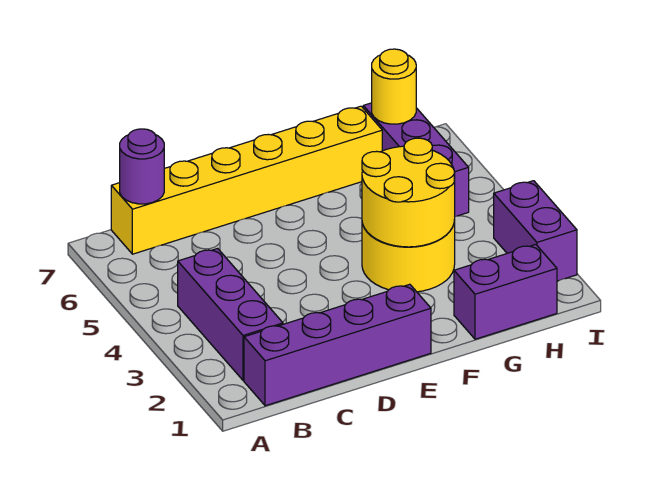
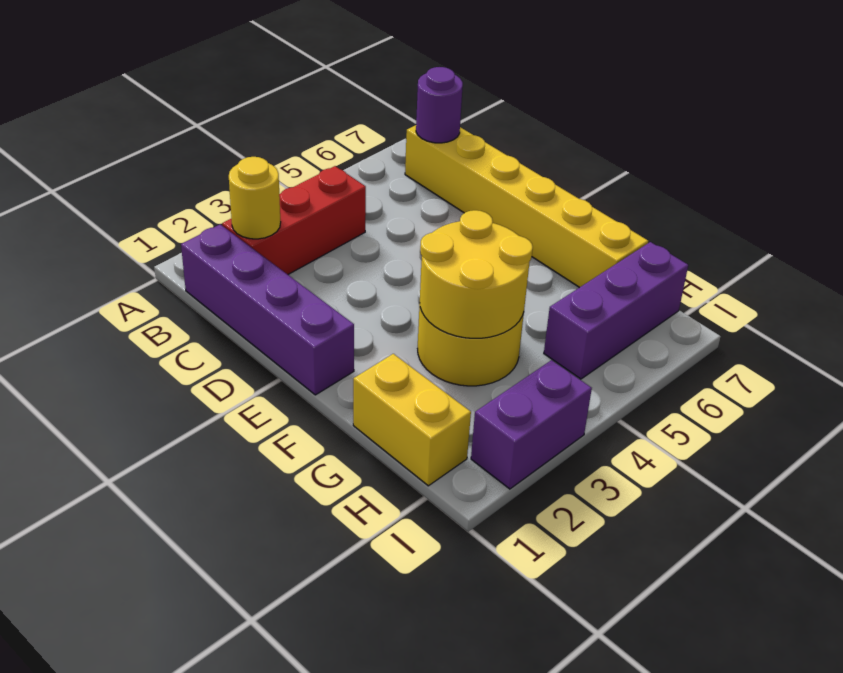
purple brick B2:B4 level 1 -> red brick B2:B4 level 1
purple brick G1:H1 level 1 -> yellow brick G1:H1 level 1
yellow round brick H7 level 2 -> yellow round brick B2 level 2

